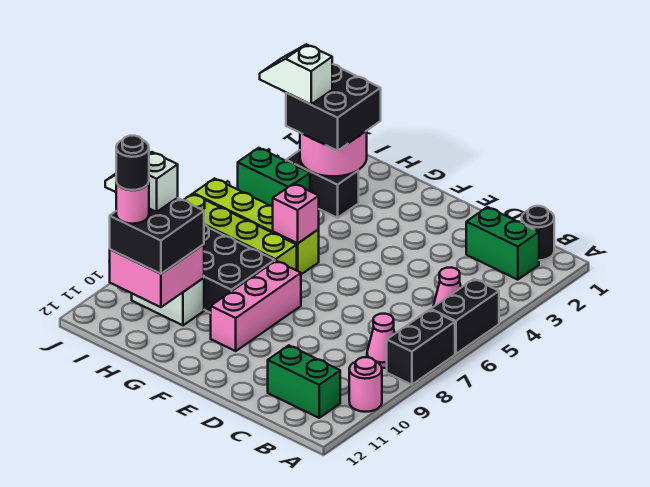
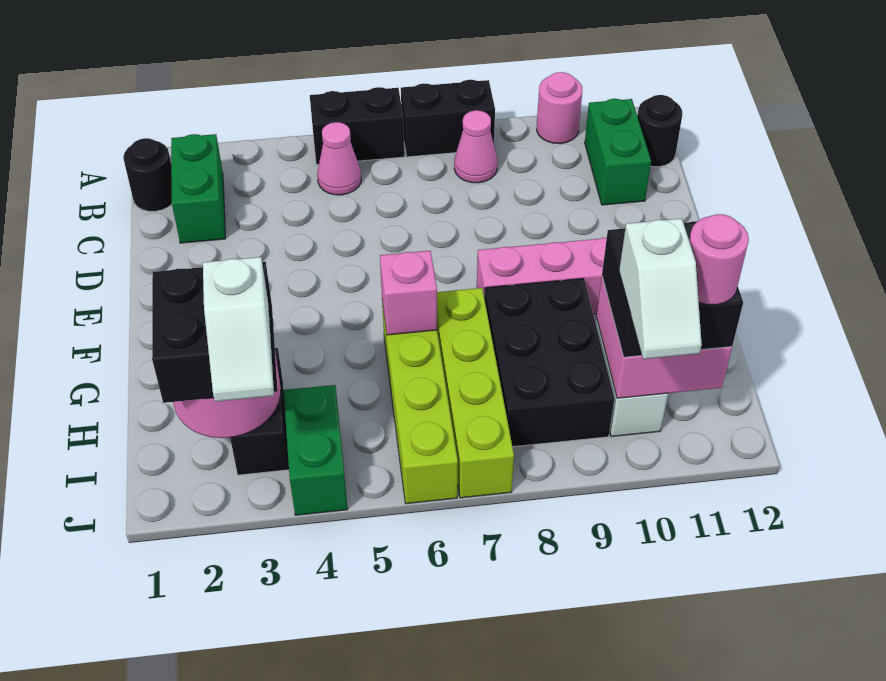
black round brick I11 level 5 -> black round brick B12 level 1

